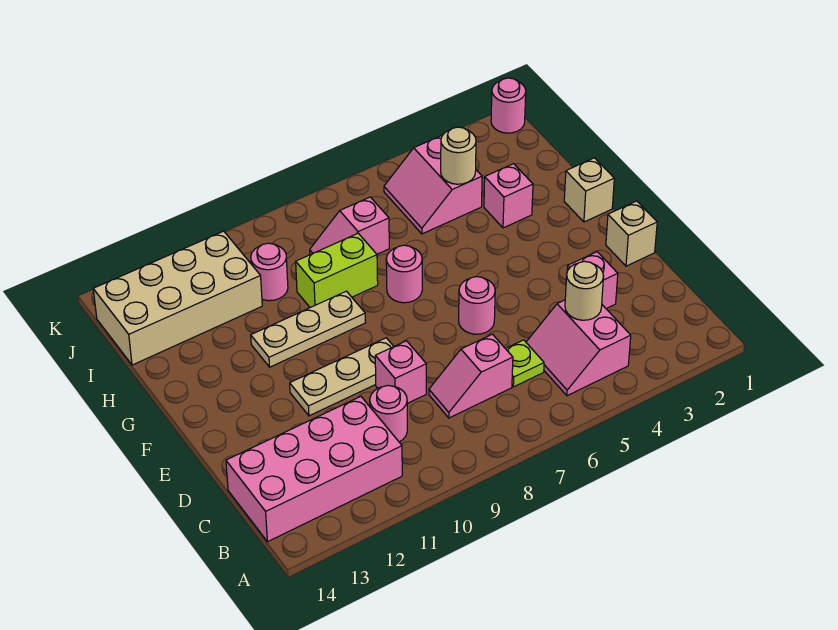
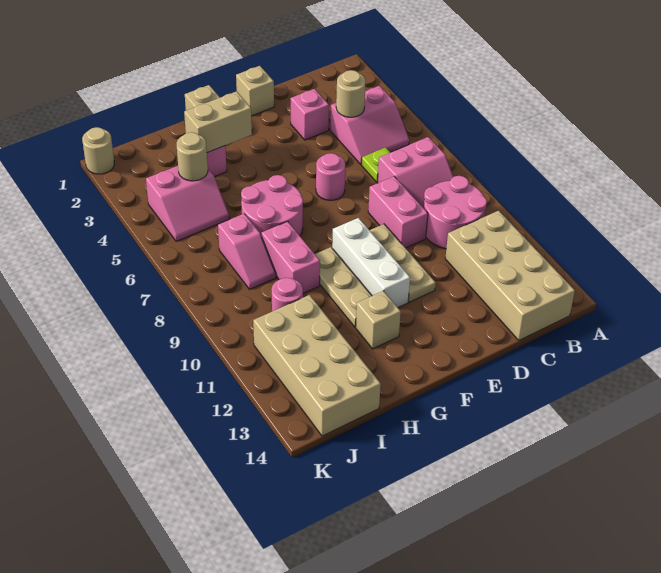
pink brick B11:C14 level 1 -> tan brick B11:C14 level 1
pink slope C7:C8 level 1 top 7 -> pink slope B7:C8 level 1 top 7
pink round brick C10 level 1 -> pink round brick B9:C10 level 1
pink brick D9 level 1 -> pink brick D8:D9 level 1
none -> white brick F9:F11 level 1
none -> tan brick G3:H3 level 2
pink round brick G7 level 1 -> pink round brick G6:H7 level 1
none -> tan brick G12 level 1
lime brick H8:H9 level 1 -> pink brick H8:H9 level 1
pink round brick K1 level 1 -> tan round brick K1 level 1

